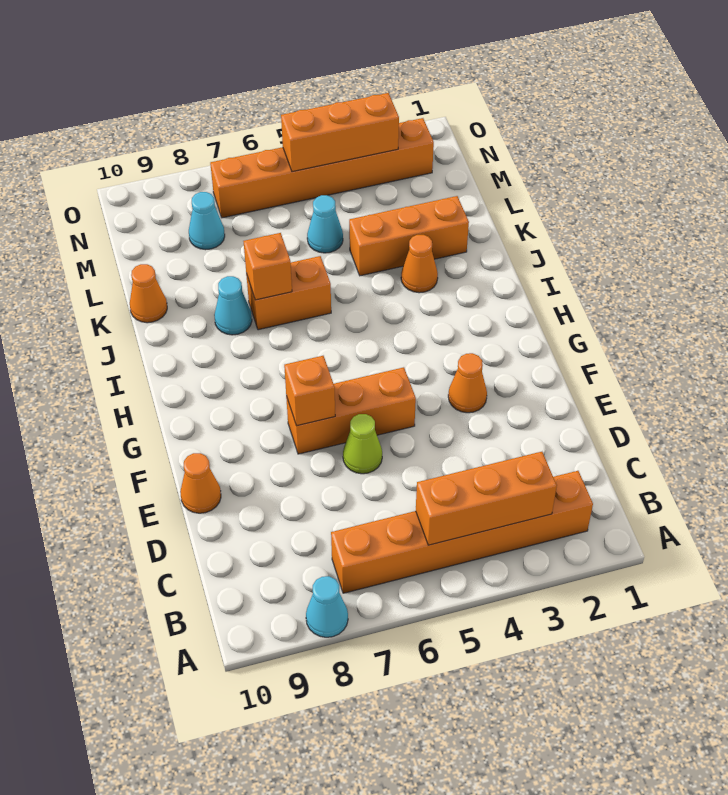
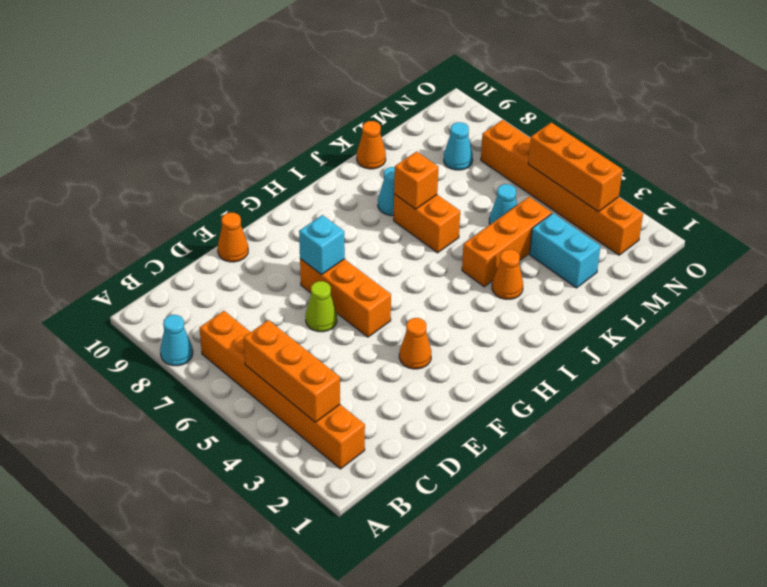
orange brick F7 level 2 -> cyan brick F7 level 2
orange brick K2:K4 level 1 -> orange brick J4:L4 level 1
none -> cyan brick L2:L3 level 1

